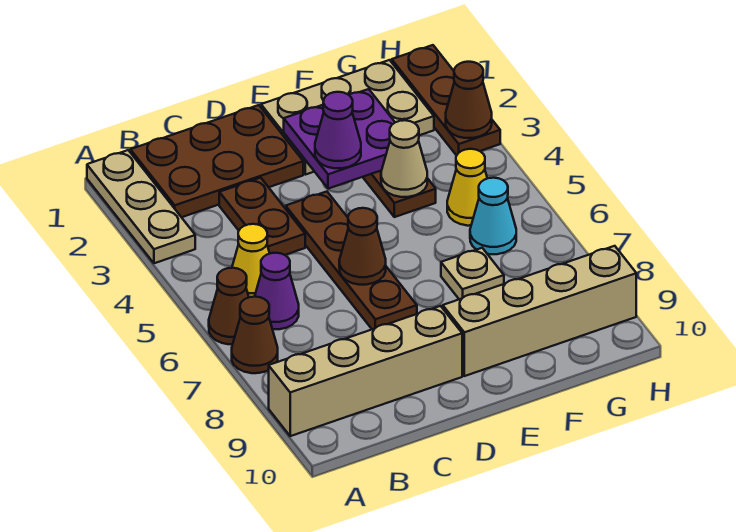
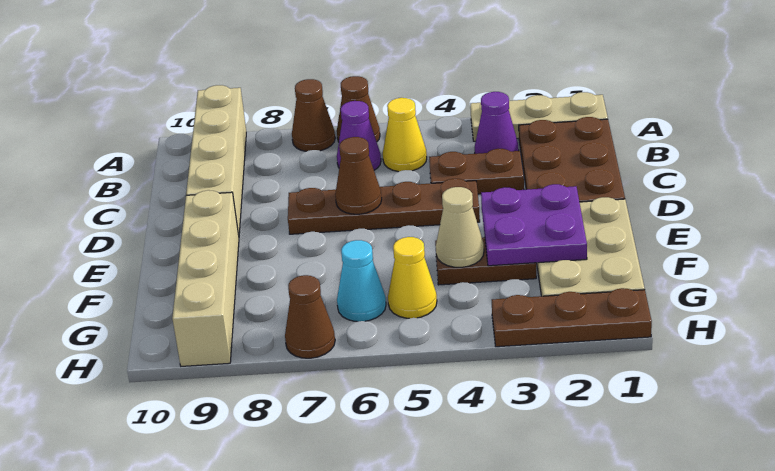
purple cone E3 level 3 -> purple cone B3 level 1
tan plate F7 level 1 -> none
brown cone H3 level 2 -> brown cone H7 level 1

